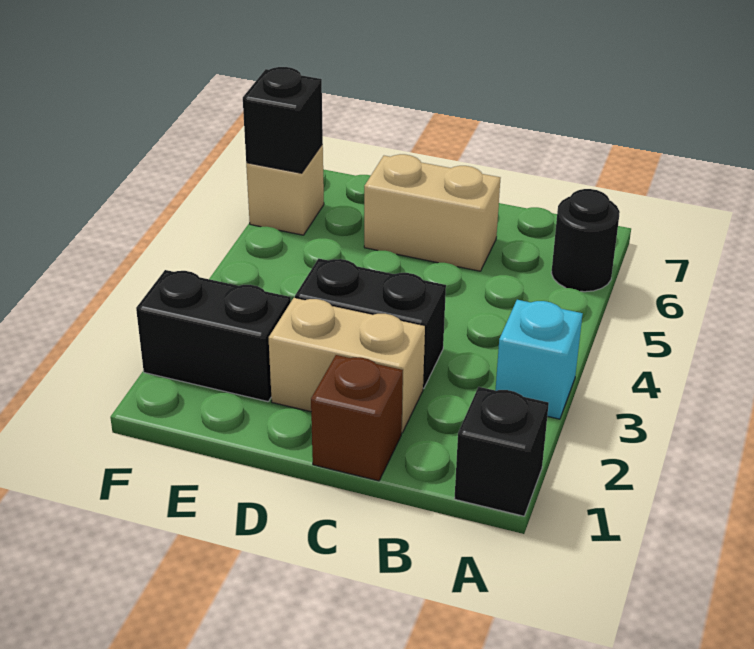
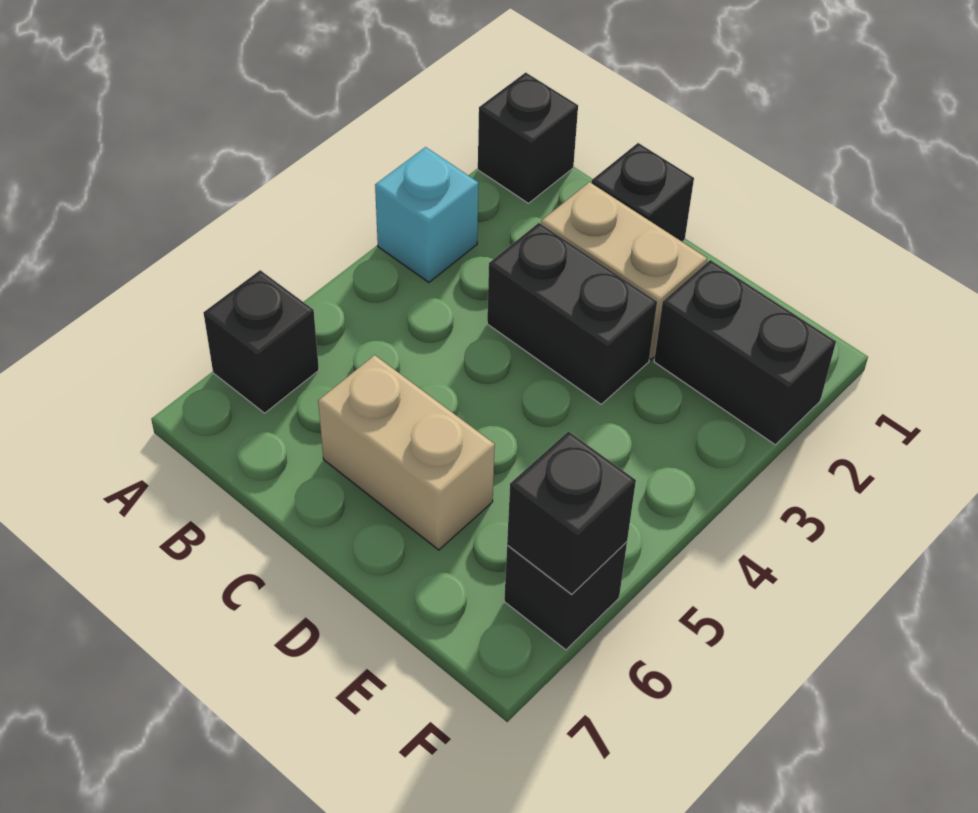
black round brick A6 level 1 -> black brick A6 level 1
brown brick C1 level 1 -> black brick C1 level 1
tan brick F6 level 1 -> black brick F6 level 1

